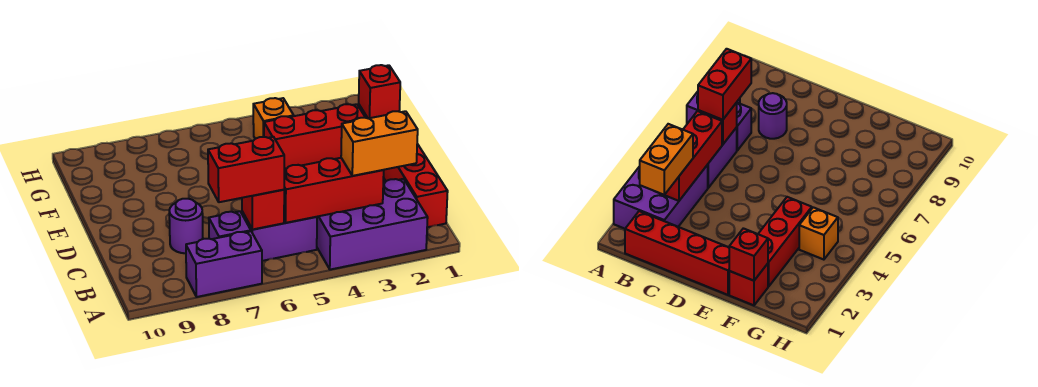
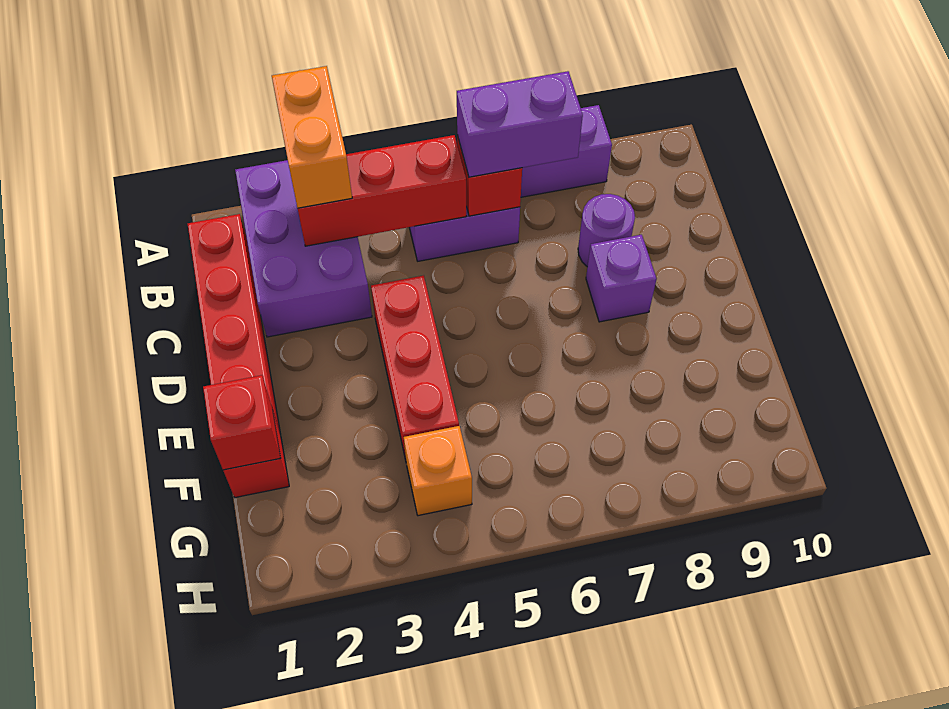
purple brick A2:B4 level 1 -> purple brick A2:C3 level 1
orange brick B2:B3 level 3 -> orange brick A3:B3 level 3
red brick B6:B7 level 3 -> purple brick B6:B7 level 3
purple brick B7 level 1 -> purple brick D8 level 1
red brick F2:F4 level 1 -> red brick D4:F4 level 1

